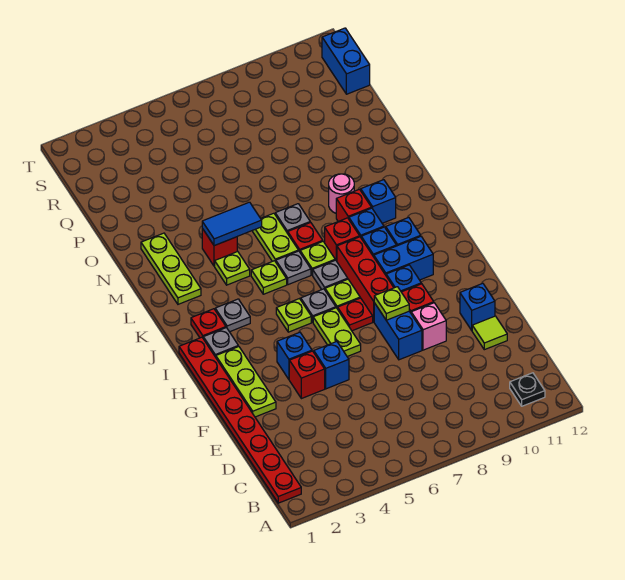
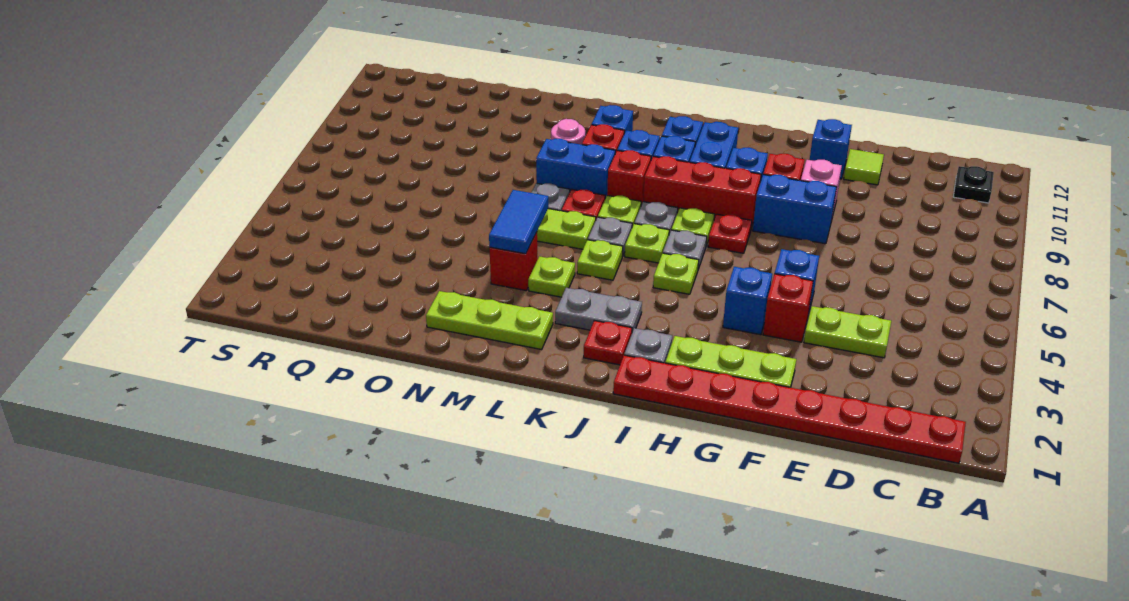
lime plate G6:H6 level 1 -> lime plate D4:E4 level 1
lime plate G8 level 2 -> lime plate J6 level 1
grey plate J3 level 1 -> grey plate J3:K3 level 1
blue brick R12:S12 level 1 -> blue brick L8:M8 level 1

